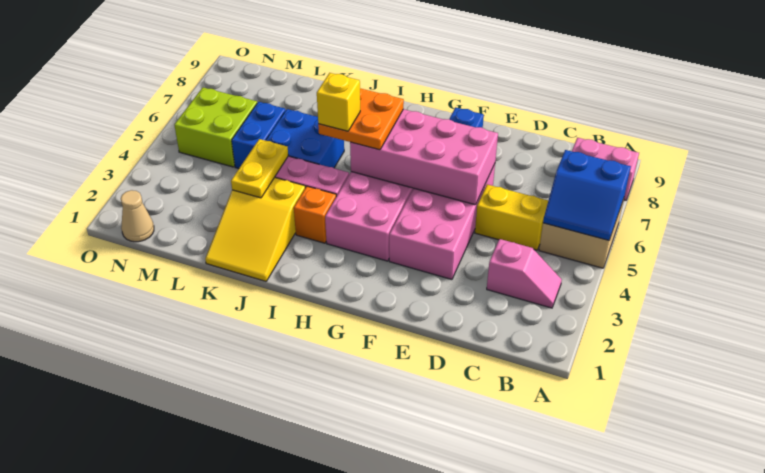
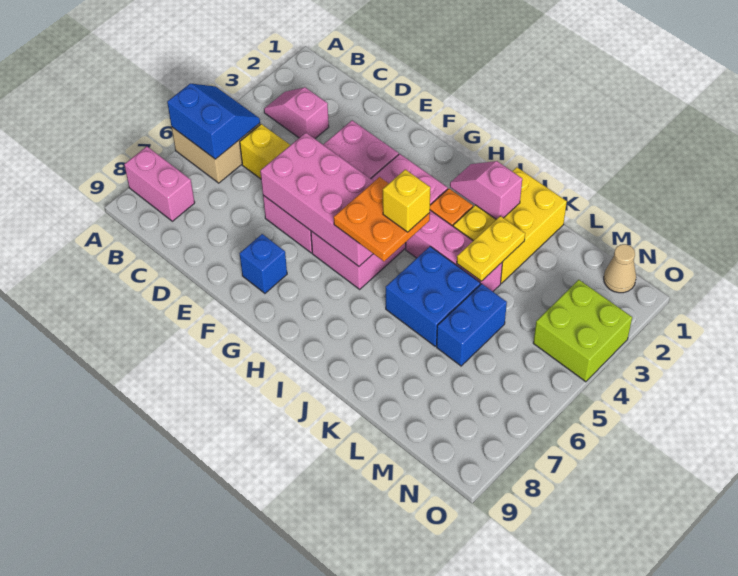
none -> pink slope I2:J2 level 2 top J
yellow slope J1:K3 level 1 top 3 -> yellow brick J1:K3 level 1
lime brick M5:N6 level 1 -> lime brick N3:O4 level 1

